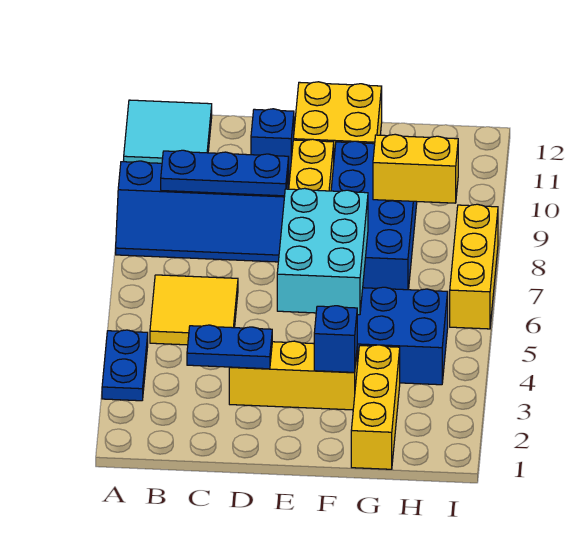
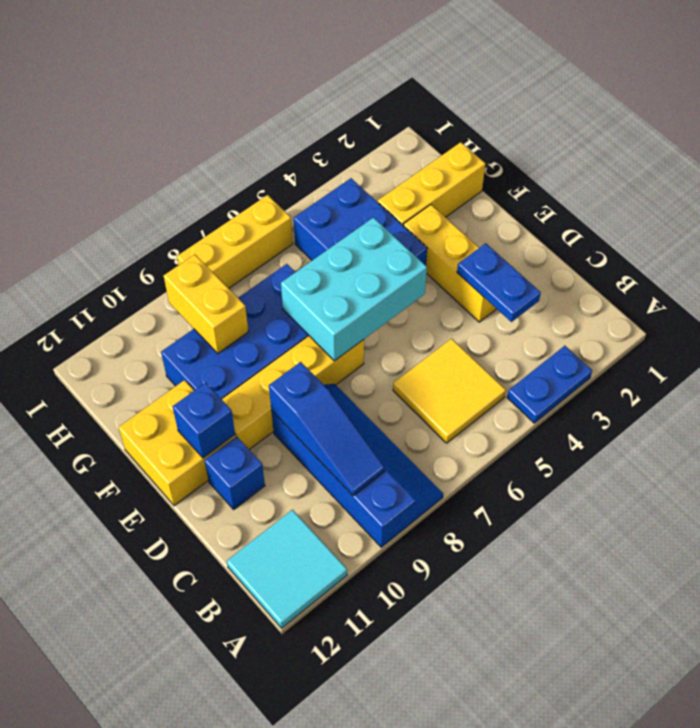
blue plate B9:D9 level 2 -> blue slope B9:D9 level 2 top D
blue brick F3 level 2 -> blue brick E11 level 2

